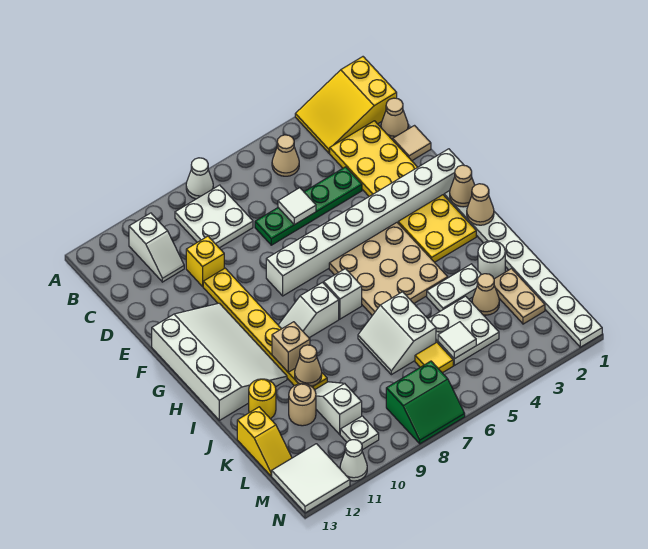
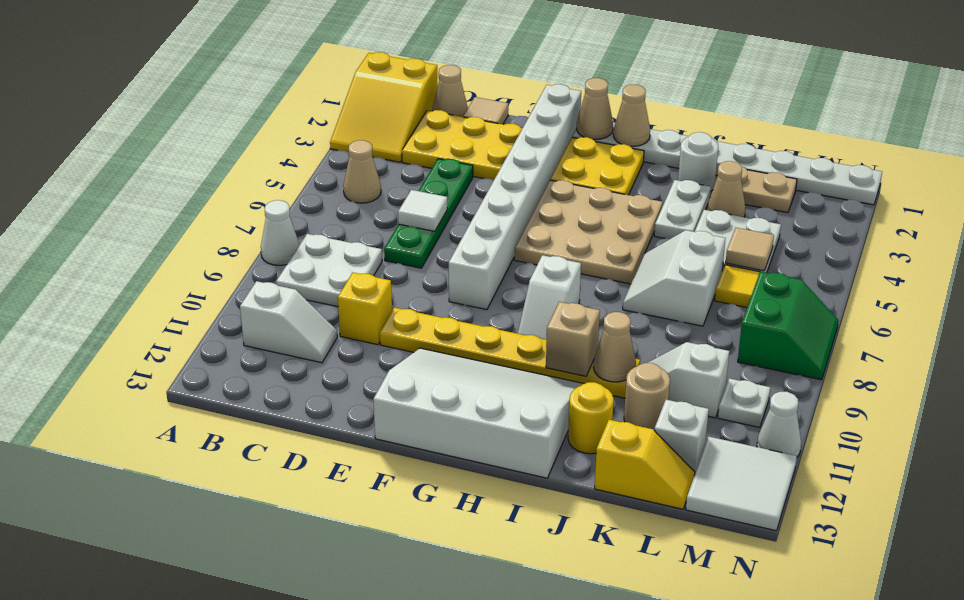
white brick H7 level 1 -> white brick L12 level 1
white slope J6:K7 level 1 top 6 -> white slope J6:K7 level 1 top K
white tile L5 level 2 -> tan tile L5 level 2

